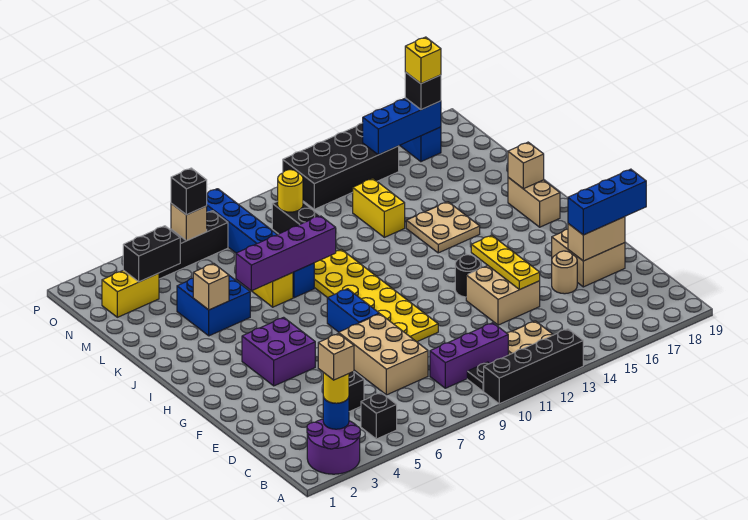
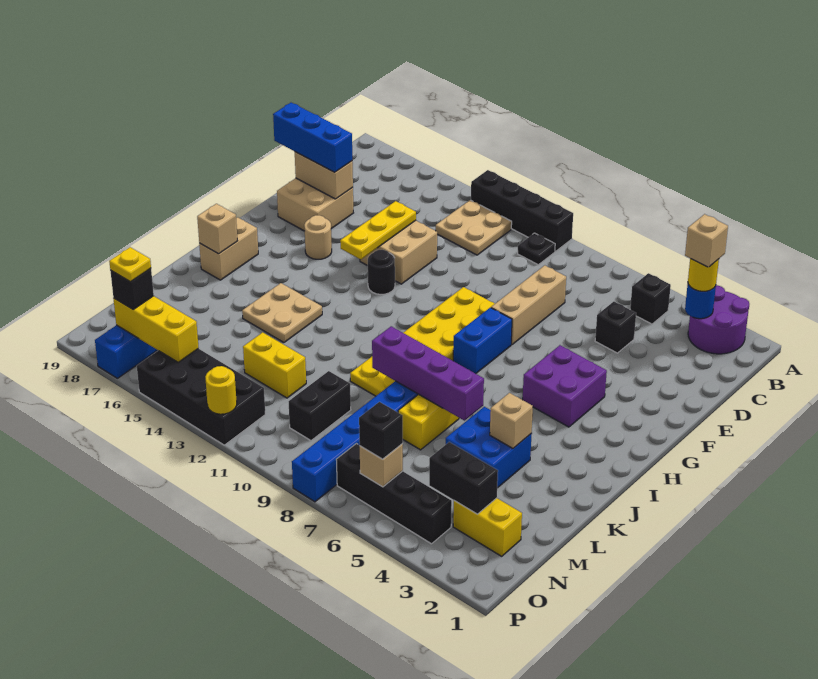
purple brick C9:C11 level 1 -> none
tan brick D7:F8 level 1 -> tan brick D8:F8 level 1
tan round brick E16 level 1 -> tan round brick G16 level 1
yellow brick L13:M13 level 1 -> yellow brick M12:M13 level 1
yellow round brick N10 level 2 -> yellow round brick P12 level 2
blue brick O15:O17 level 2 -> yellow brick O15:O17 level 2
yellow brick O17 level 4 -> yellow plate O17 level 4

